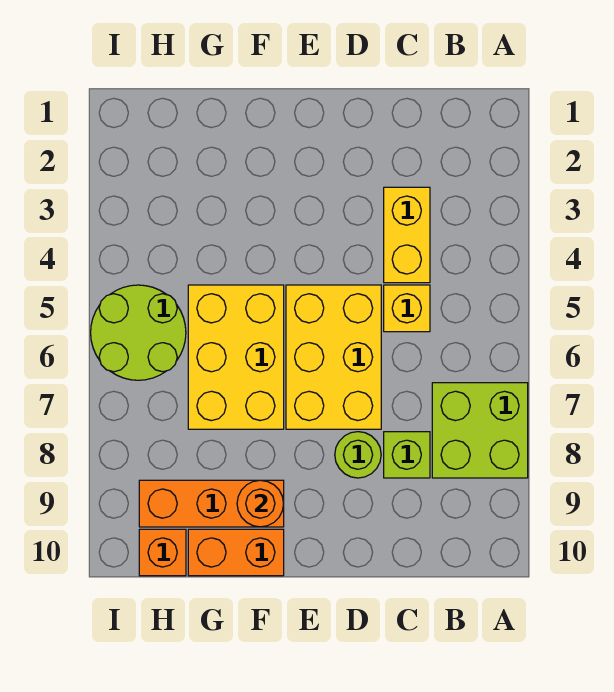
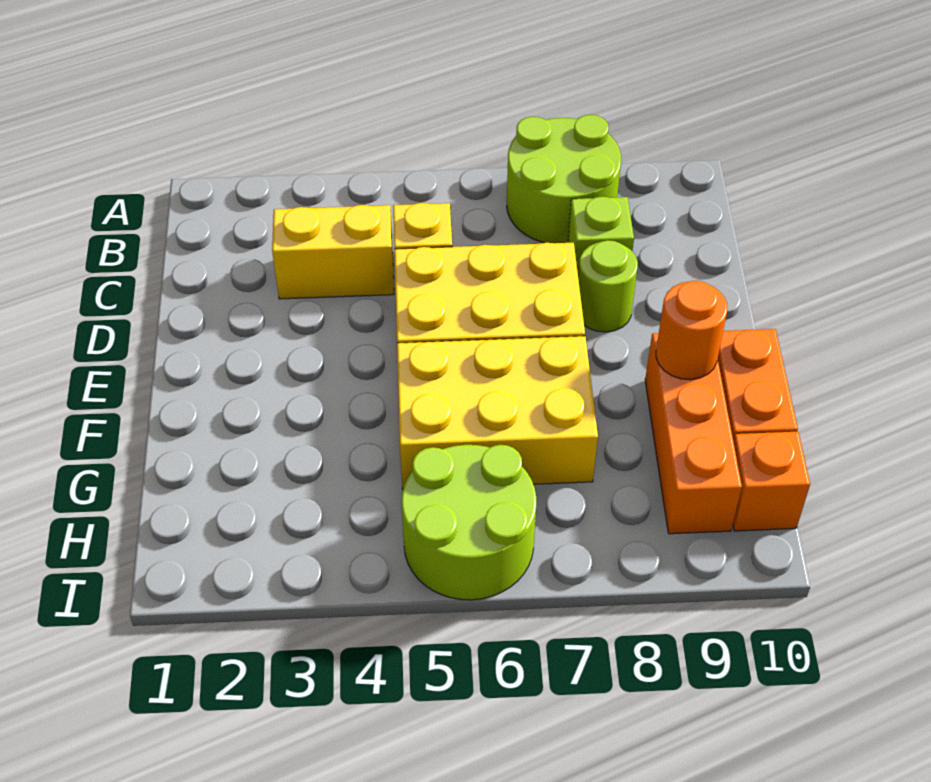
lime brick A7:B8 level 1 -> lime round brick A7:B8 level 1

